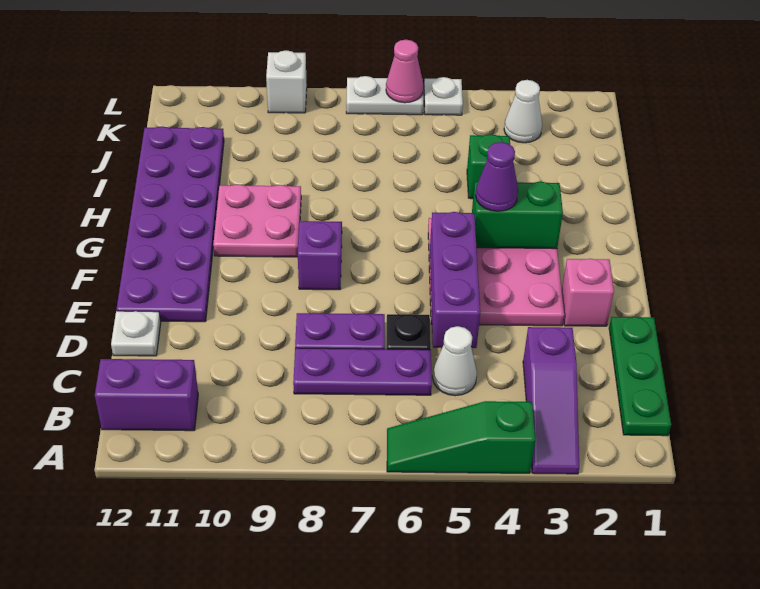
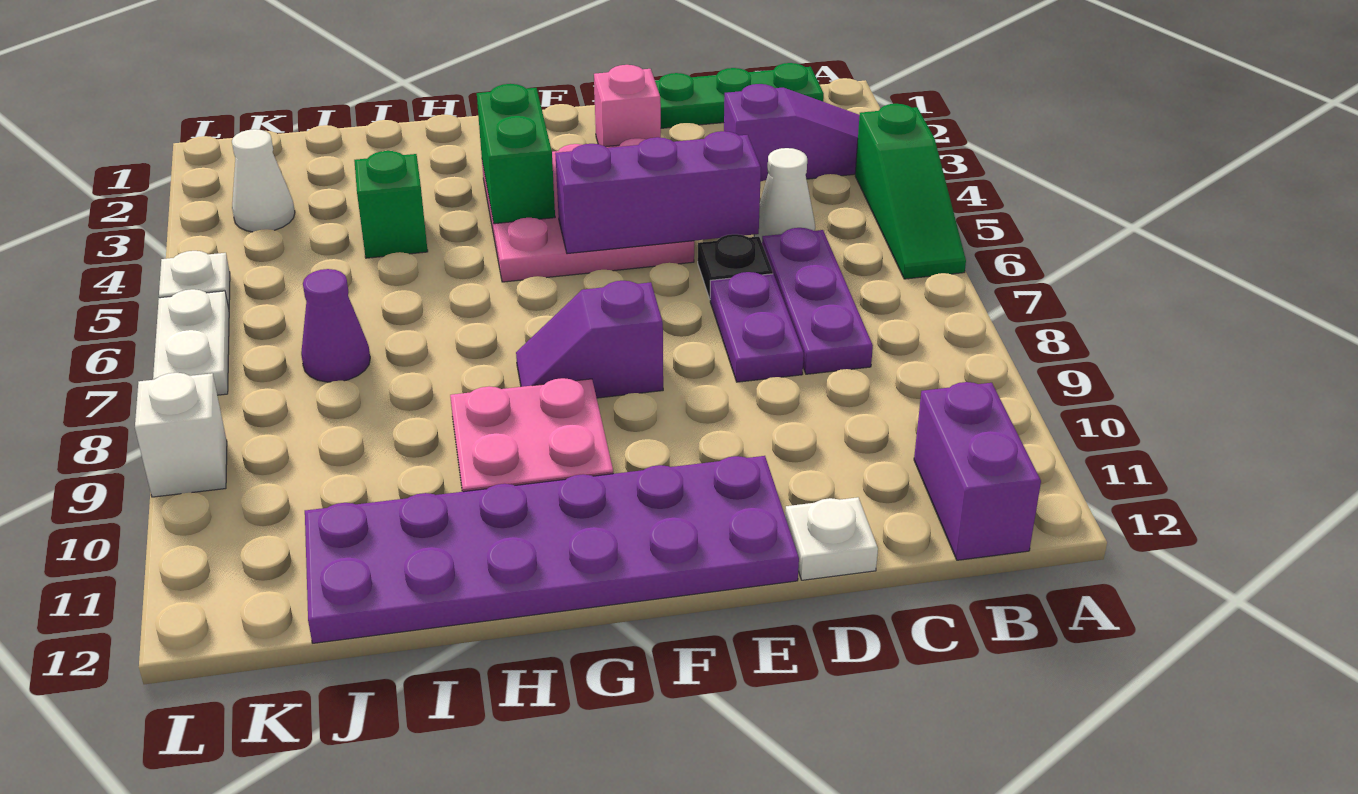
purple cone G4 level 3 -> purple cone J7 level 1
pink cone L6 level 2 -> none

